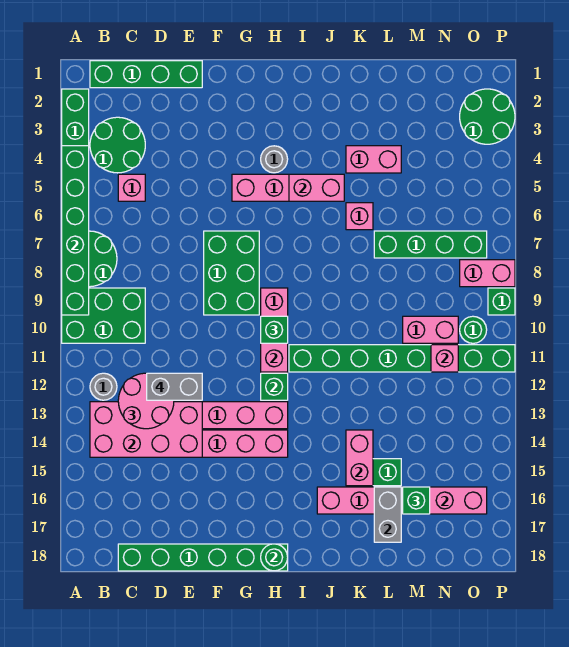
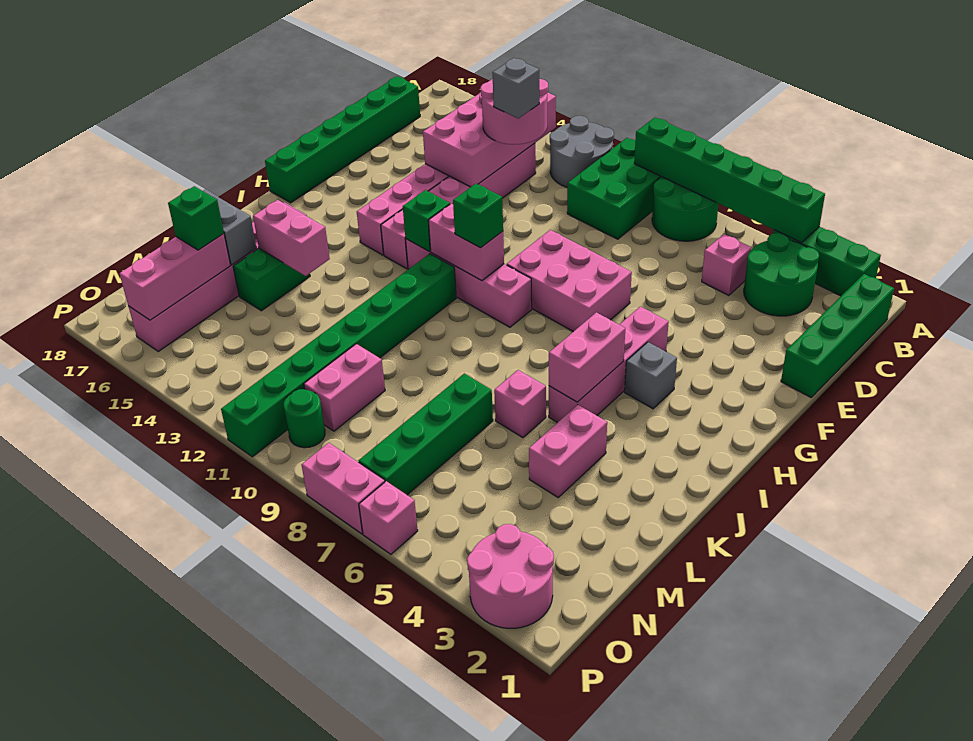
grey round brick B12 level 1 -> grey round brick A11:B12 level 1
grey brick D12:E12 level 4 -> grey brick D12 level 4
green brick F7:G9 level 1 -> pink brick F7:G9 level 1
grey round brick H4 level 1 -> grey brick H4 level 1
green round brick H18 level 2 -> none
pink brick N11 level 2 -> pink brick P6 level 1
green round brick O2:P3 level 1 -> pink round brick O2:P3 level 1
pink brick O8:P8 level 1 -> pink brick P7:P8 level 1
green brick P9 level 1 -> none

